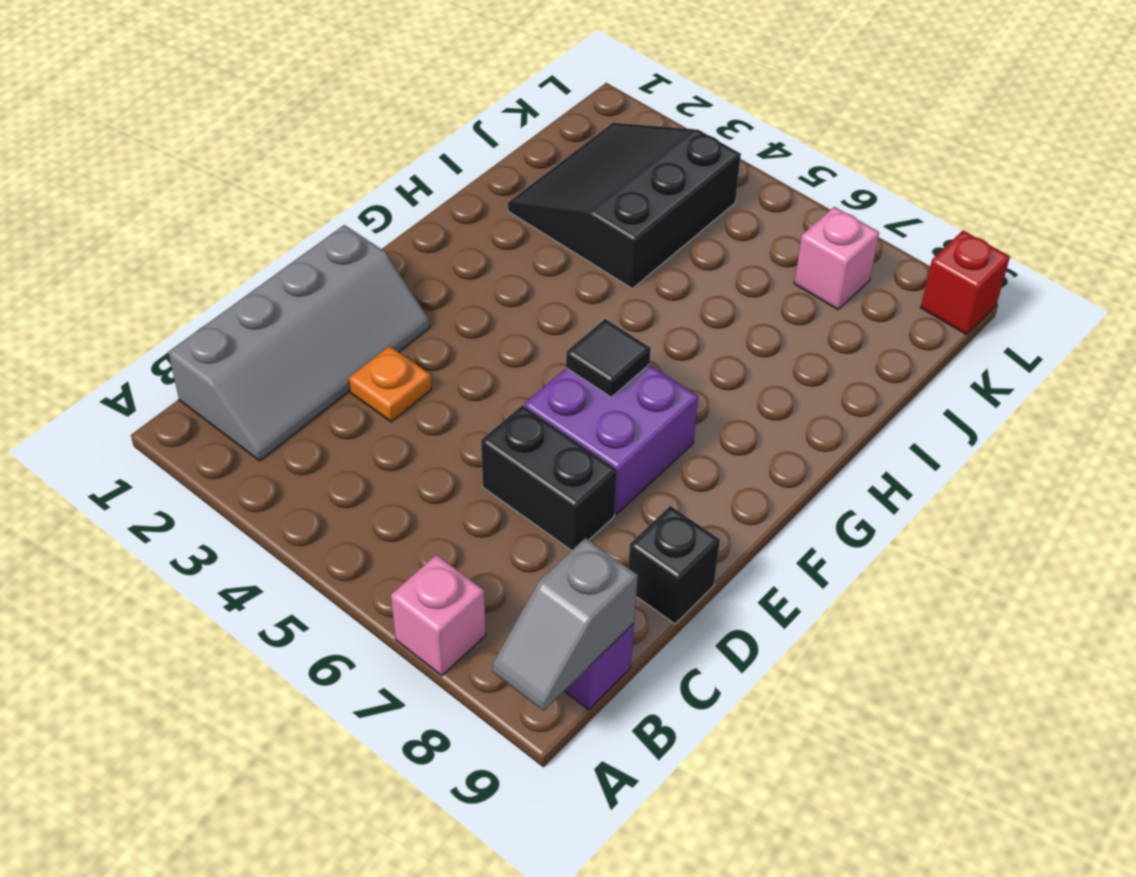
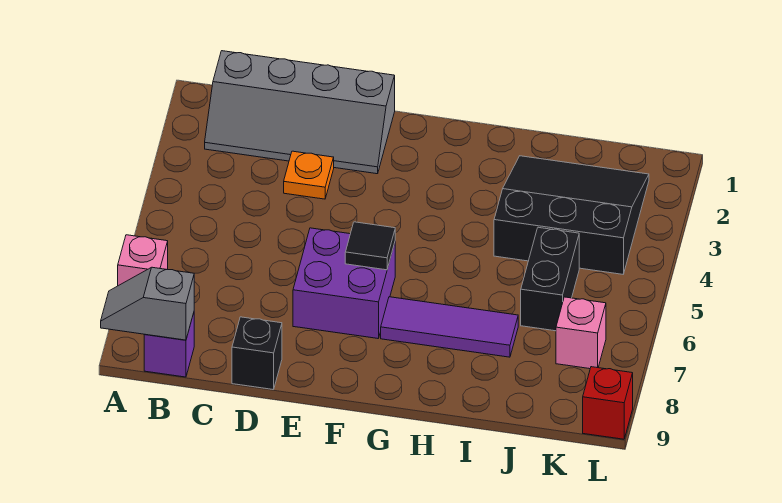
black brick D6:D7 level 1 -> black brick J5:J6 level 1
none -> purple tile G7:I7 level 1

